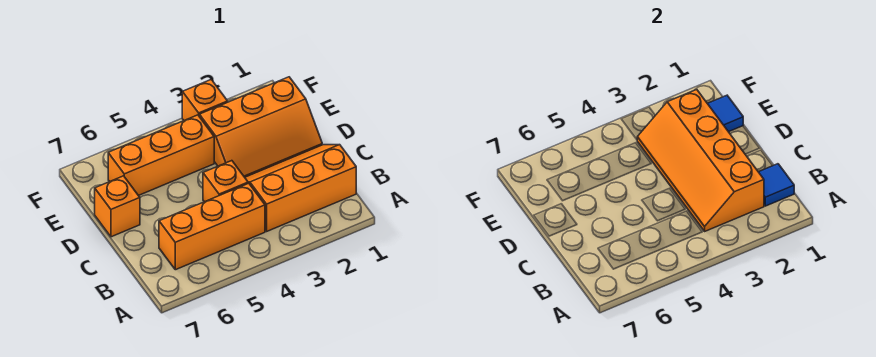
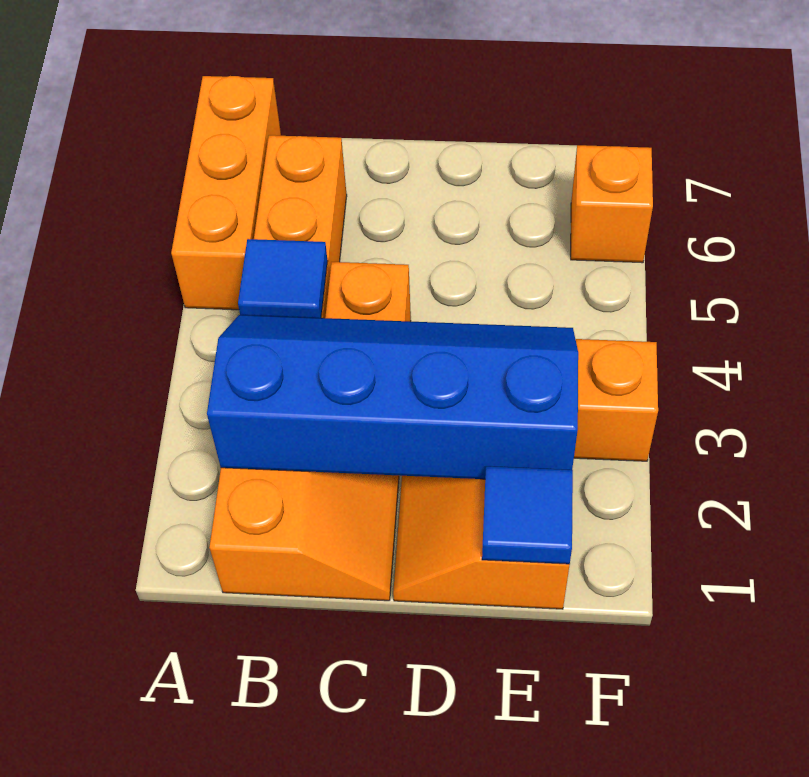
blue tile B1 level 2 -> blue tile B4 level 2
orange slope B2:E3 level 2 top 2 -> blue slope B2:E3 level 2 top 2
orange brick D7 level 1 -> orange brick F6 level 1
orange brick E4:E6 level 1 -> orange brick A5:A7 level 1

